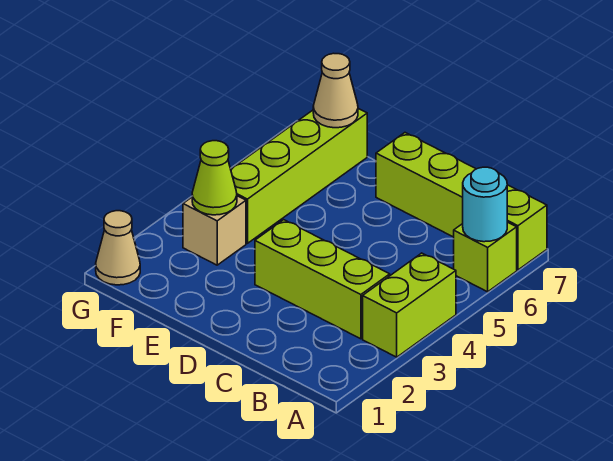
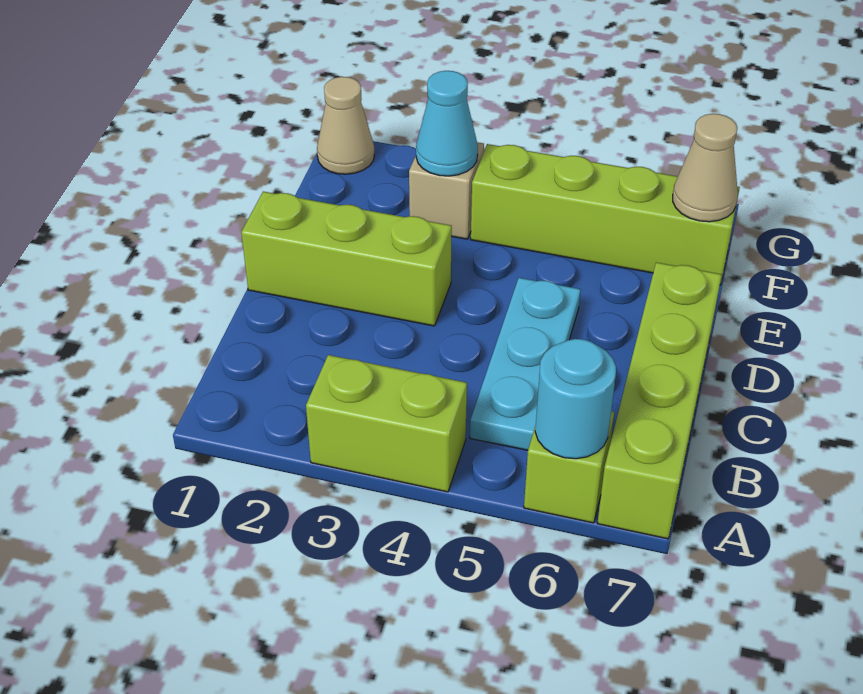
lime brick B3:D3 level 1 -> lime brick D1:D3 level 1
none -> cyan plate B5:D5 level 1
lime cone F3 level 2 -> cyan cone F3 level 2

